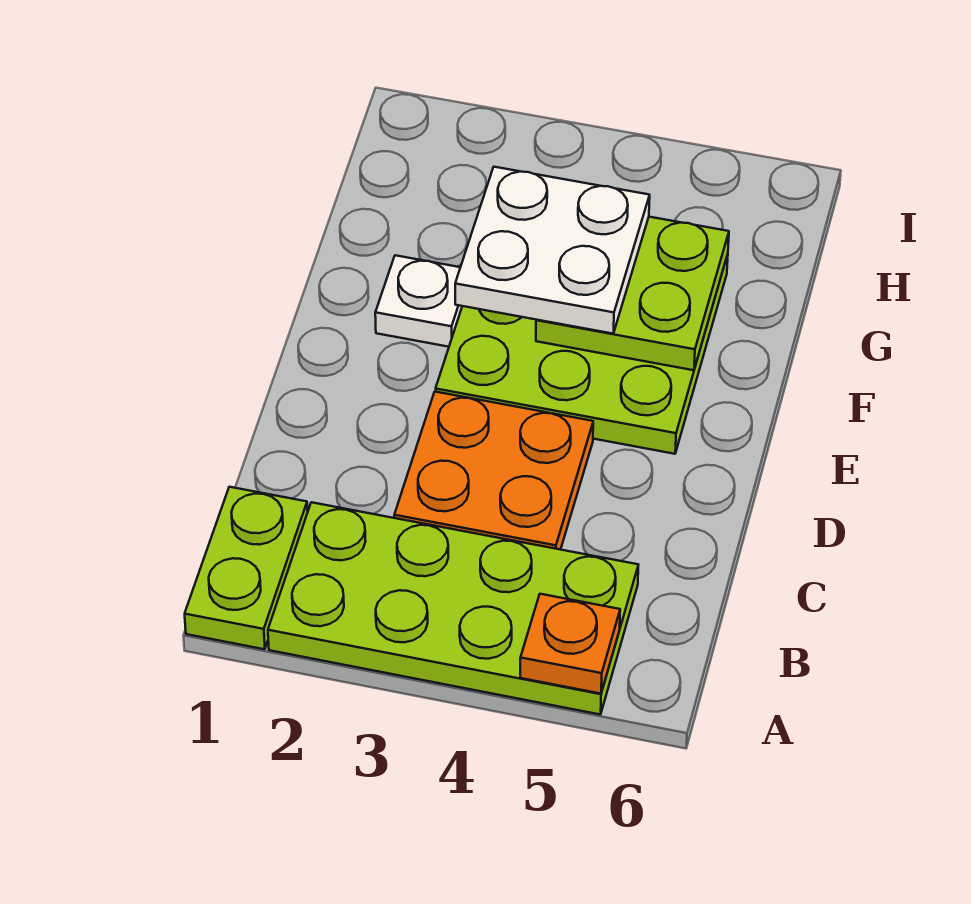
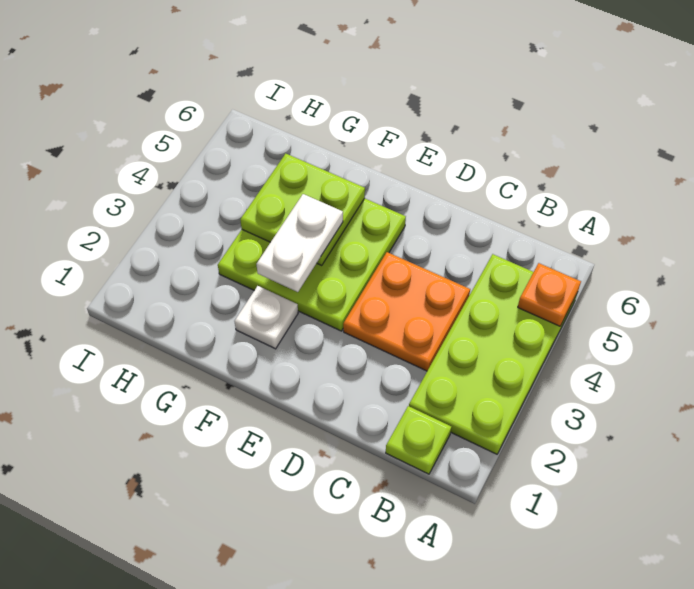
lime plate A1:B1 level 1 -> lime plate B1 level 1
white plate F3:G4 level 3 -> white plate F3:F4 level 3

